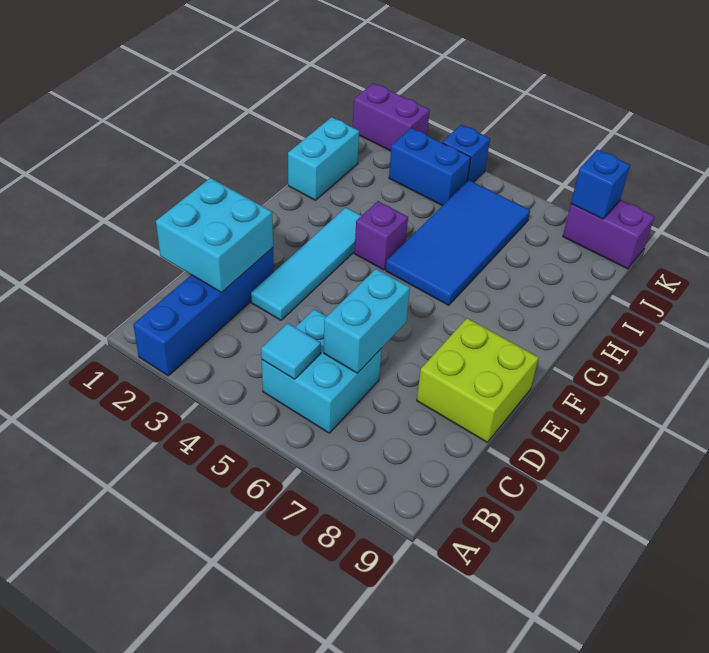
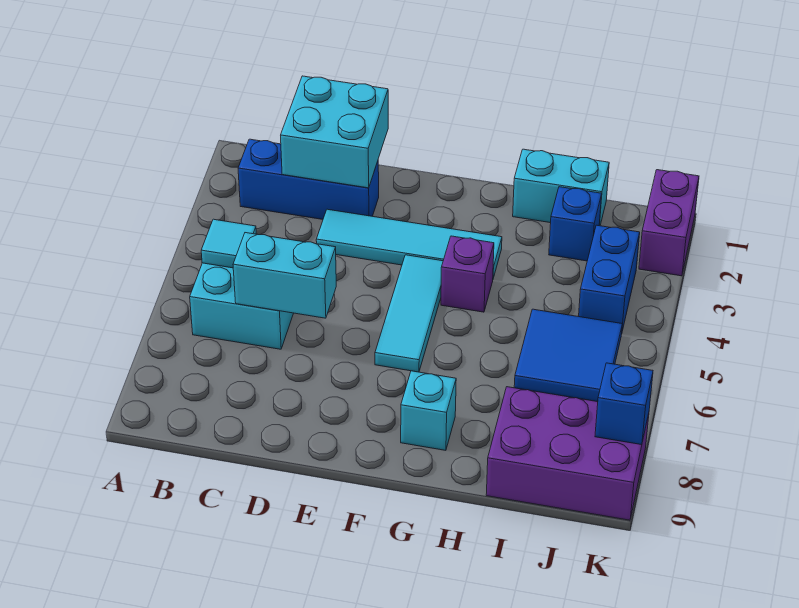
blue brick A2:D2 level 1 -> blue brick B2:D2 level 1
lime brick D8:E9 level 1 -> none
none -> cyan tile F4:F6 level 1
blue tile G5:J6 level 1 -> blue tile I5:J6 level 1
none -> cyan brick G8 level 1
blue brick K4 level 1 -> blue brick I2 level 1
purple brick K8:K9 level 1 -> purple brick I8:K9 level 1

